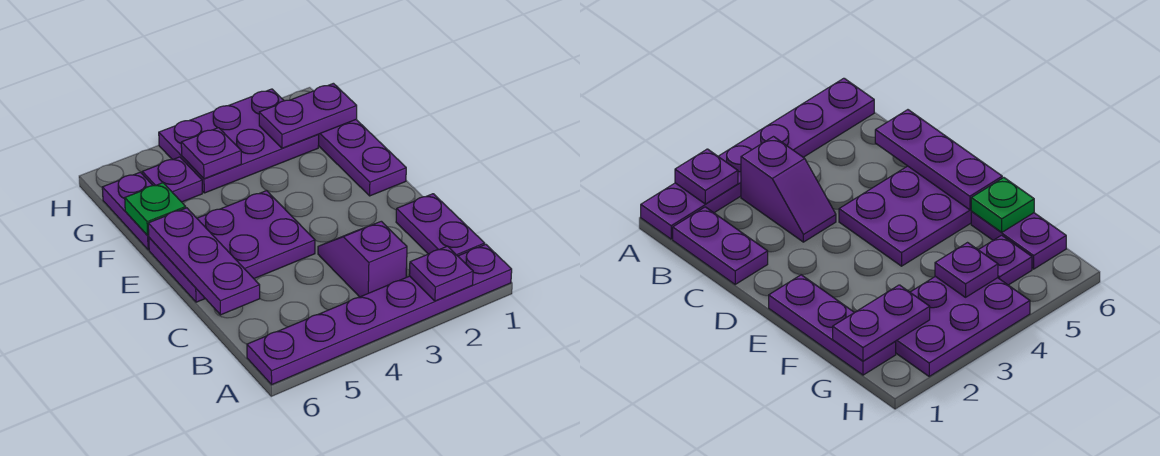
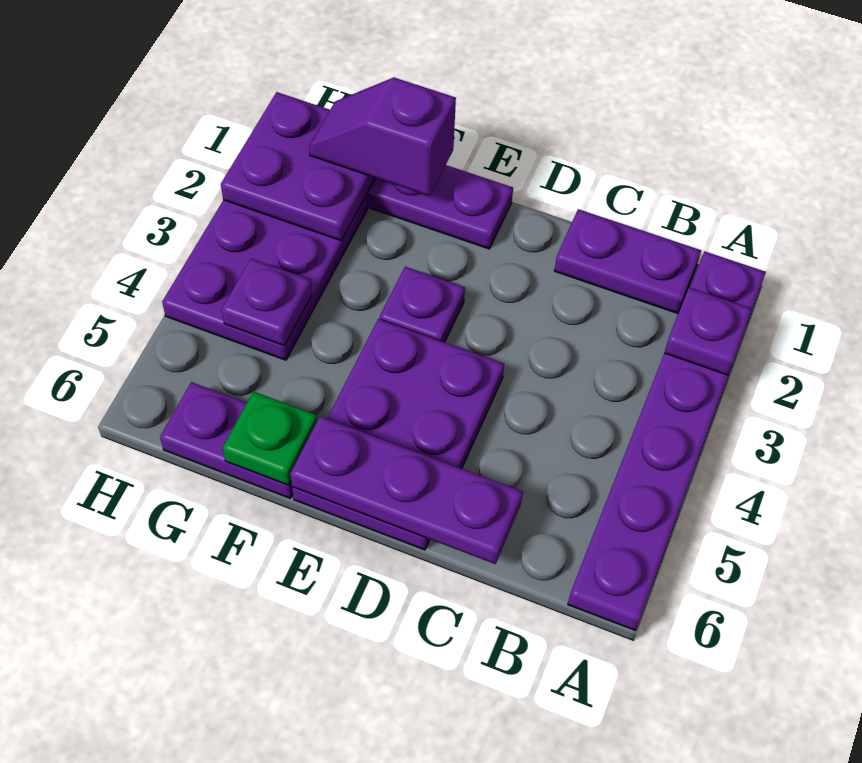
purple slope B3:C3 level 1 top B -> purple slope F1:G1 level 3 top F
purple plate G1:G2 level 2 -> purple plate G1:H2 level 2
purple plate G5 level 1 -> purple plate E3 level 1

